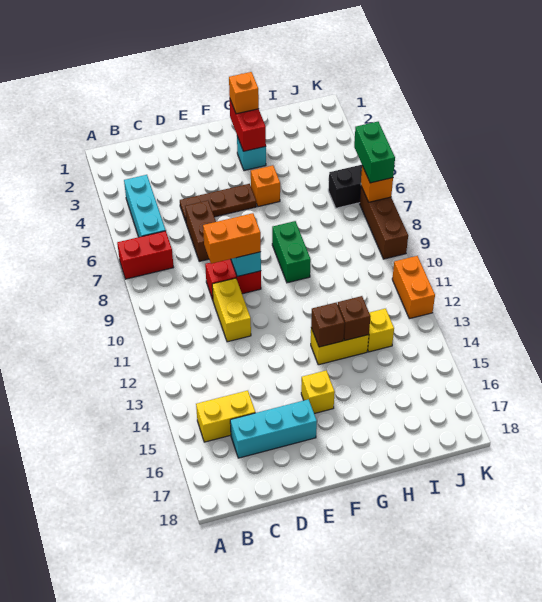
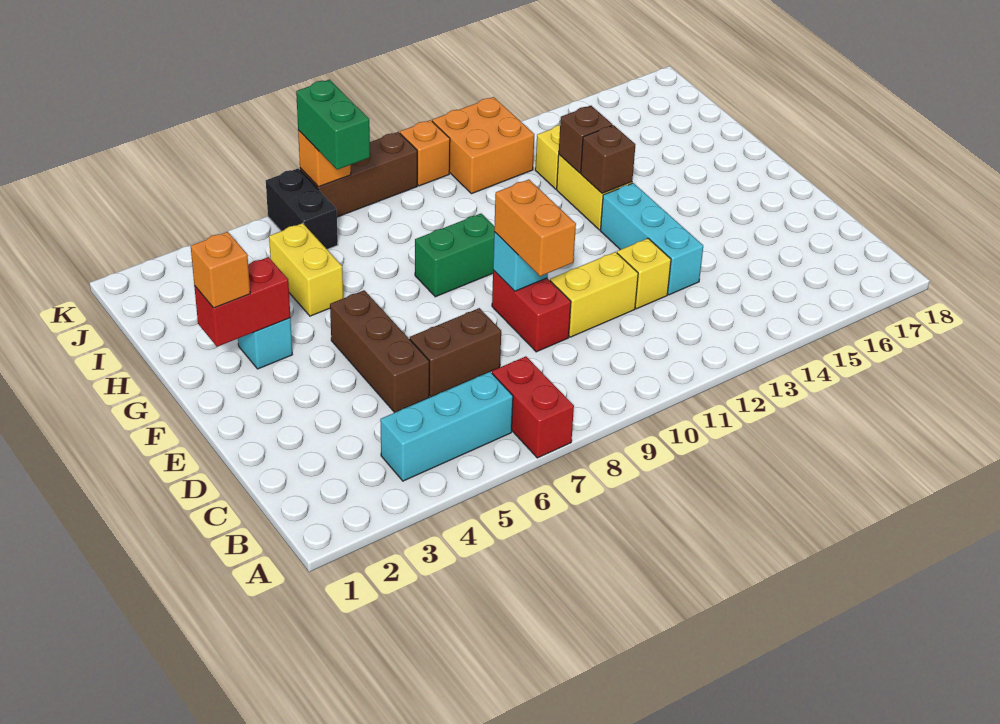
yellow brick B15:C15 level 1 -> yellow brick H5:I5 level 1
cyan brick C16:E16 level 1 -> cyan brick D13:F13 level 1
brown plate D5:F5 level 1 -> brown brick D5:F5 level 1
yellow brick F15 level 1 -> yellow brick D12 level 1
orange brick G5 level 1 -> orange brick K10 level 1
green brick K6:K7 level 3 -> green brick J7:K7 level 3
orange brick K11:K12 level 1 -> orange brick J11:K12 level 1

